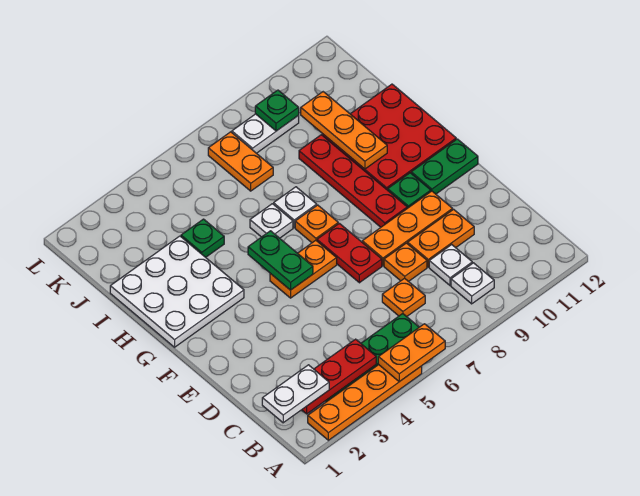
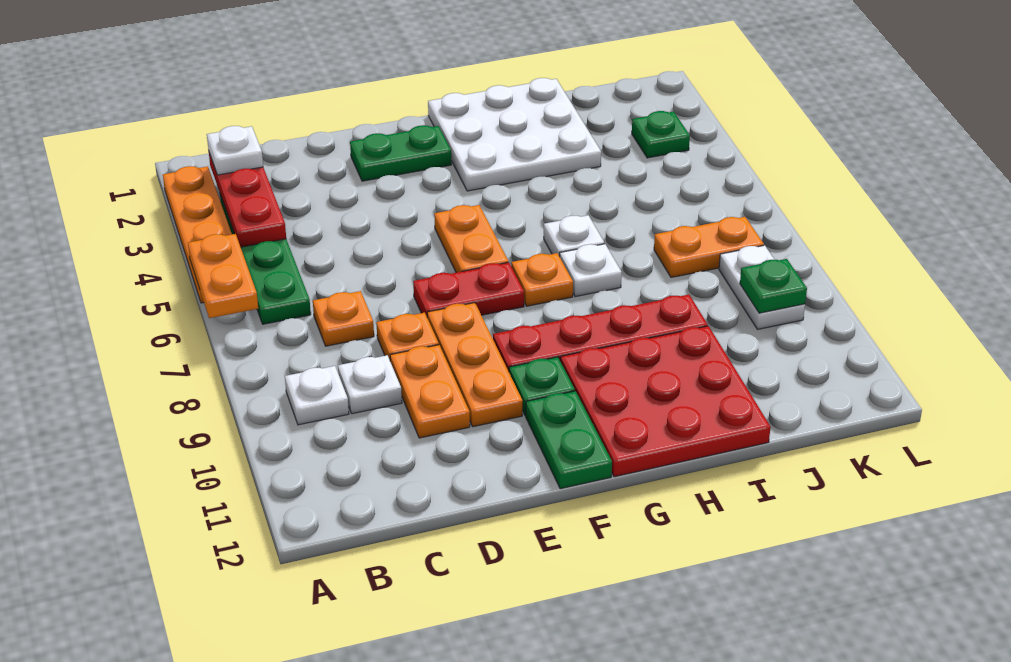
white plate B1:B2 level 3 -> white plate B2 level 3
green plate F5:G5 level 2 -> green plate E2:F2 level 1
orange plate H10:J10 level 2 -> none
green plate I4 level 1 -> green plate K3 level 1

